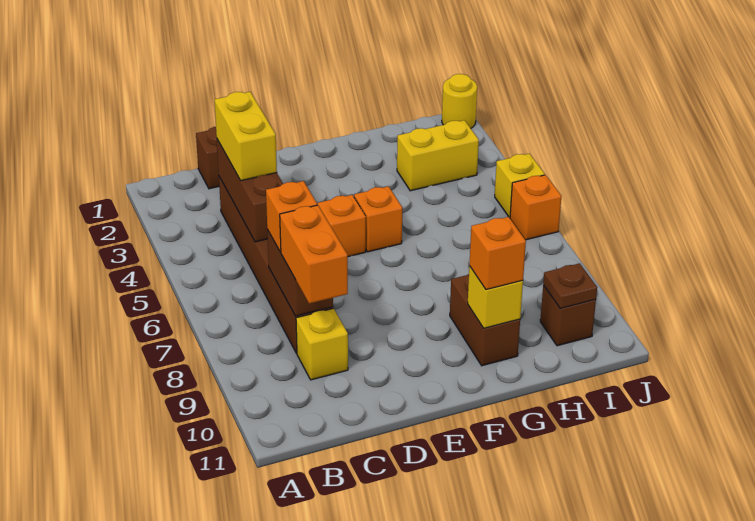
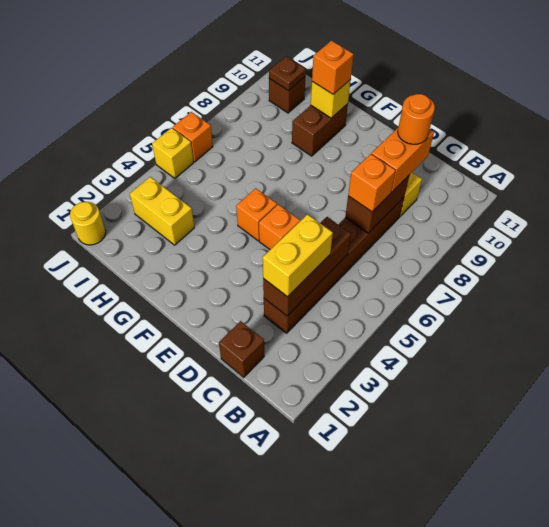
none -> orange round brick C9 level 4

